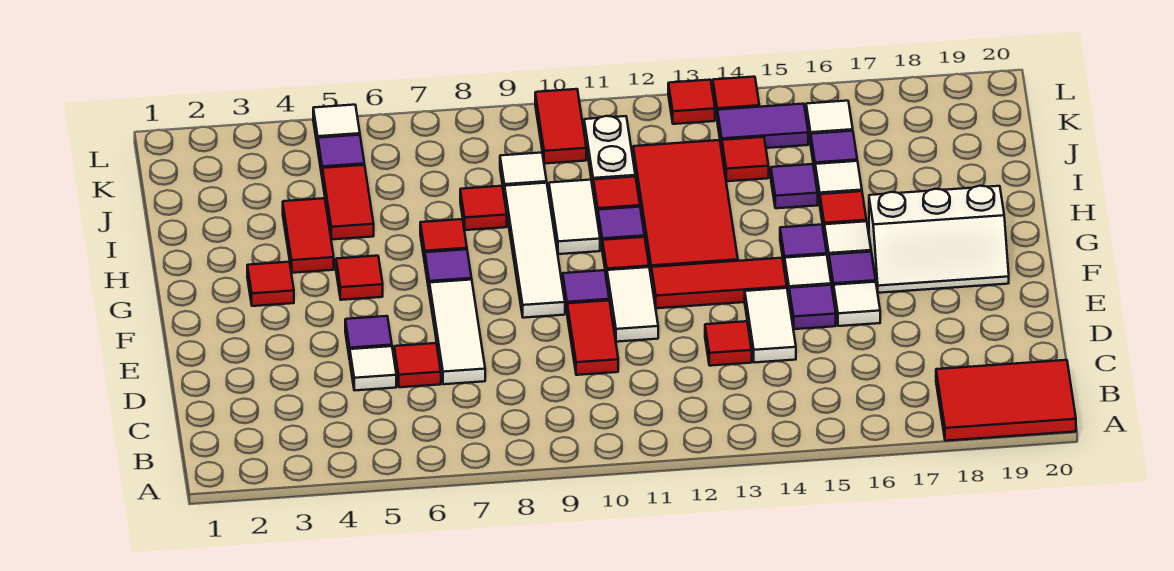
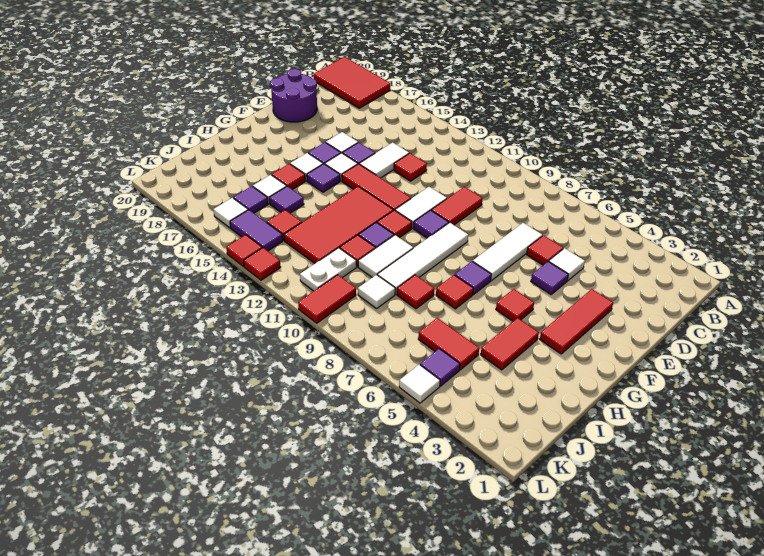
none -> purple round brick D19:E20 level 1
white slope F17:G19 level 1 top G -> none
red tile G3 level 1 -> red tile E3:G3 level 1
red tile I5:J5 level 1 -> red tile J5:J6 level 1

